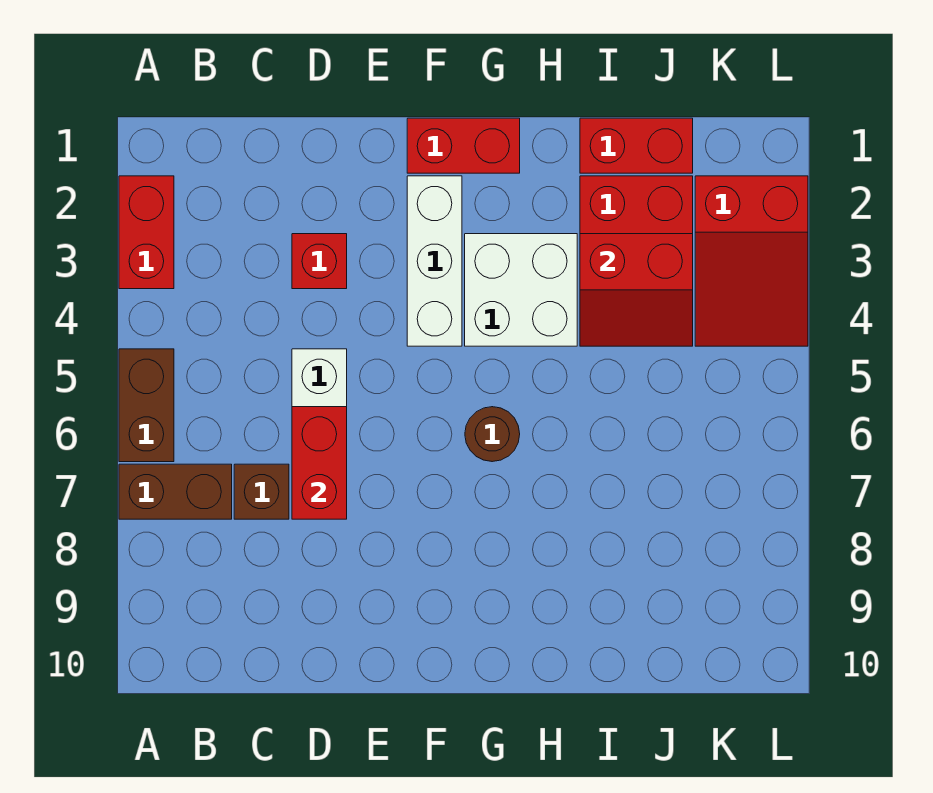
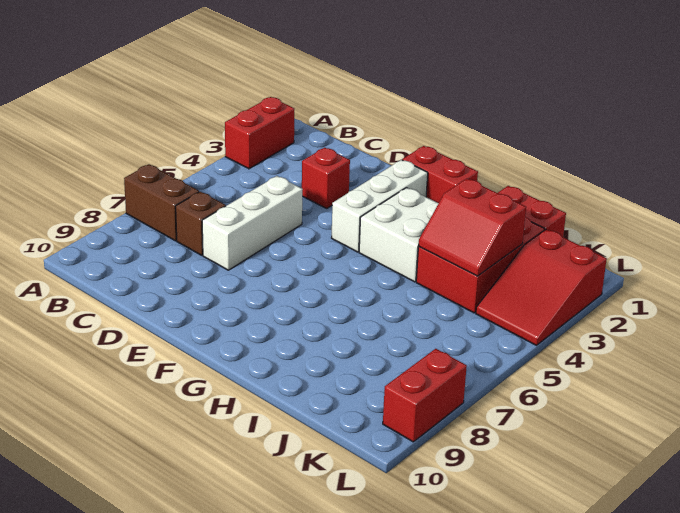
brown brick A5:A6 level 1 -> none
red brick D6:D7 level 2 -> red brick L8:L9 level 1
brown round brick G6 level 1 -> none

